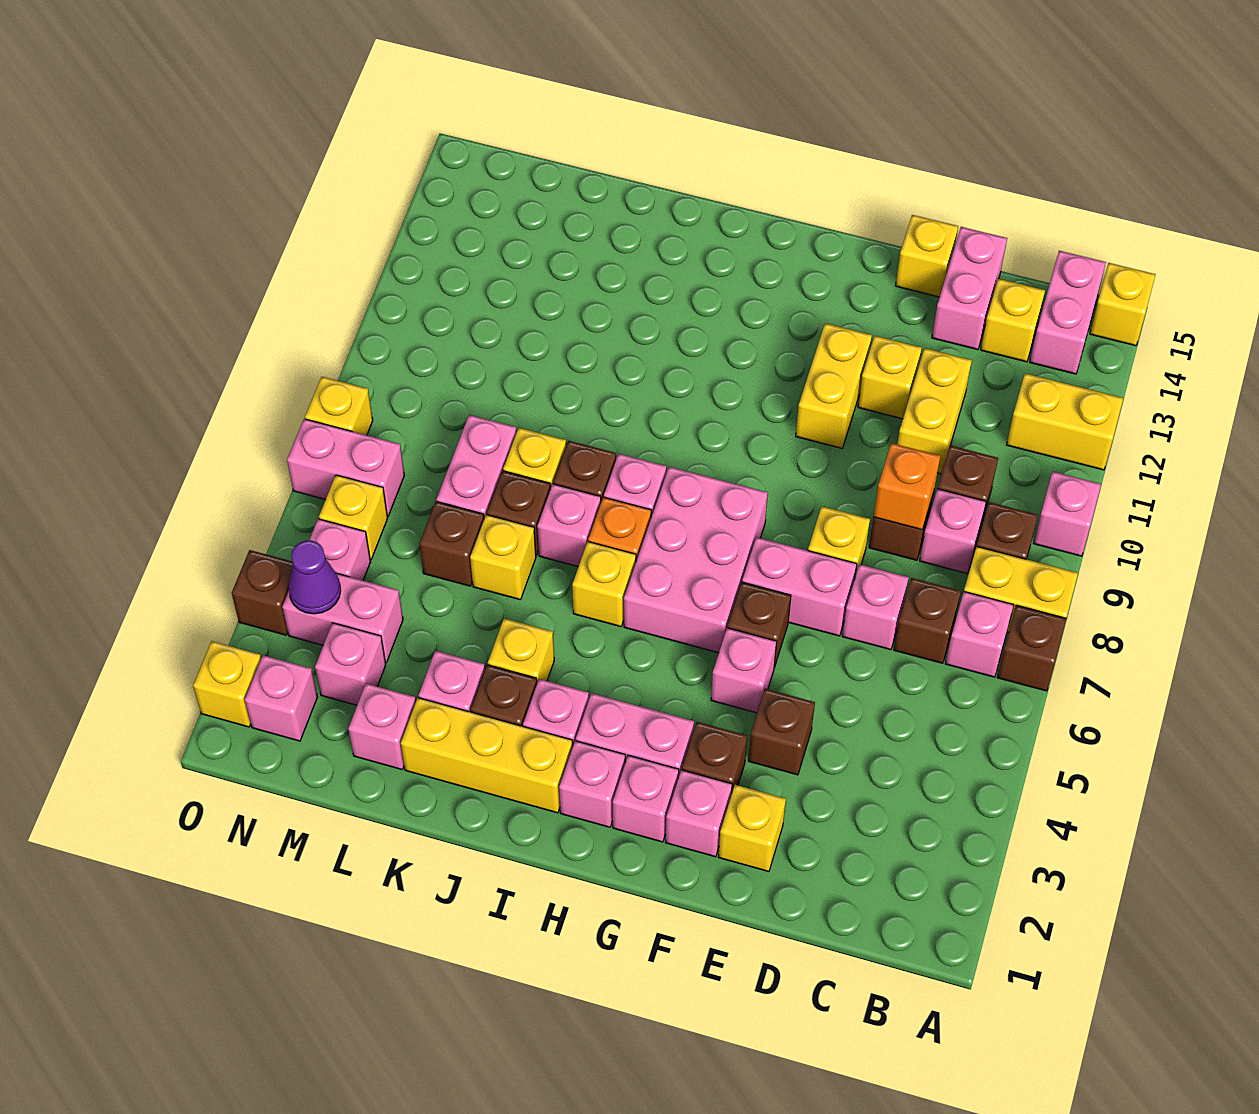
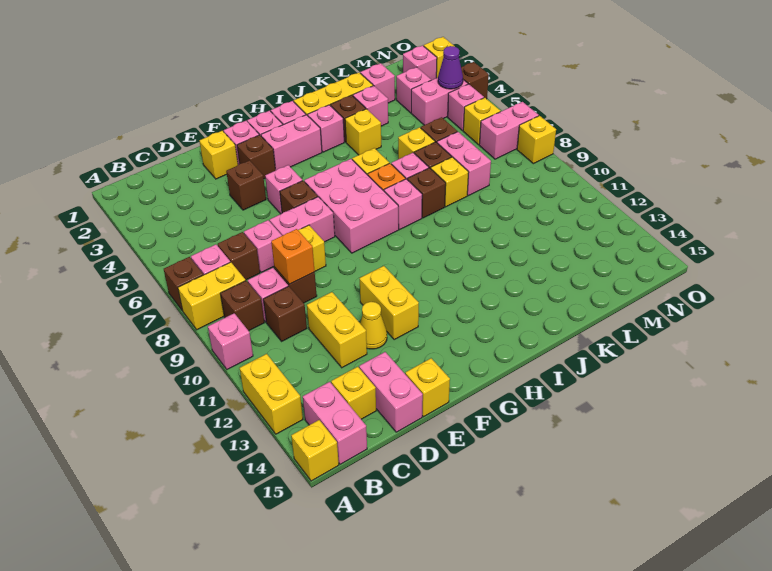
yellow brick A12:B12 level 1 -> yellow brick A12:A13 level 1
yellow brick E12 level 1 -> yellow cone E12 level 1

